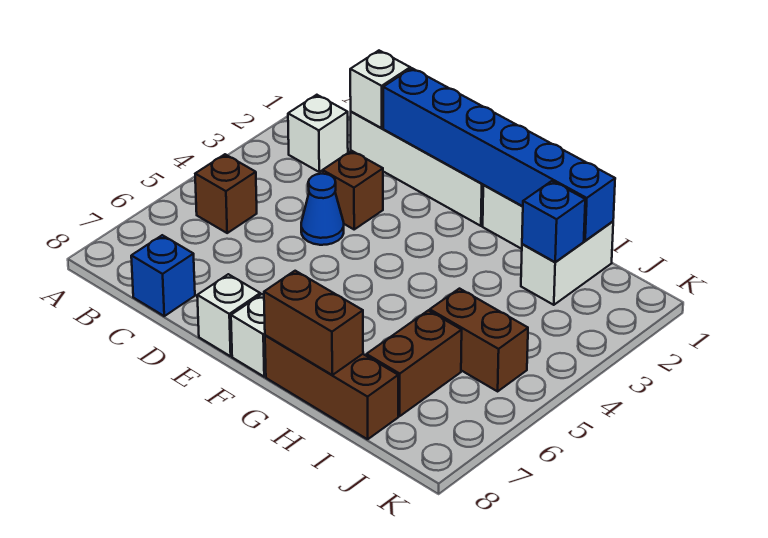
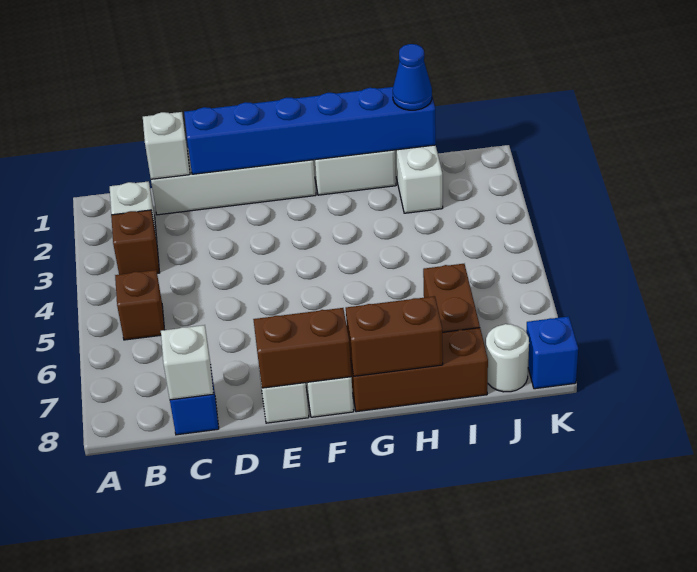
none -> white brick C8 level 2
brown brick D3 level 1 -> brown brick B3 level 1
blue cone D4 level 1 -> blue cone I1 level 3
blue brick I2 level 2 -> blue brick K8 level 1
brown brick I5:J5 level 1 -> brown brick E8:F8 level 2
none -> white round brick J8 level 1

